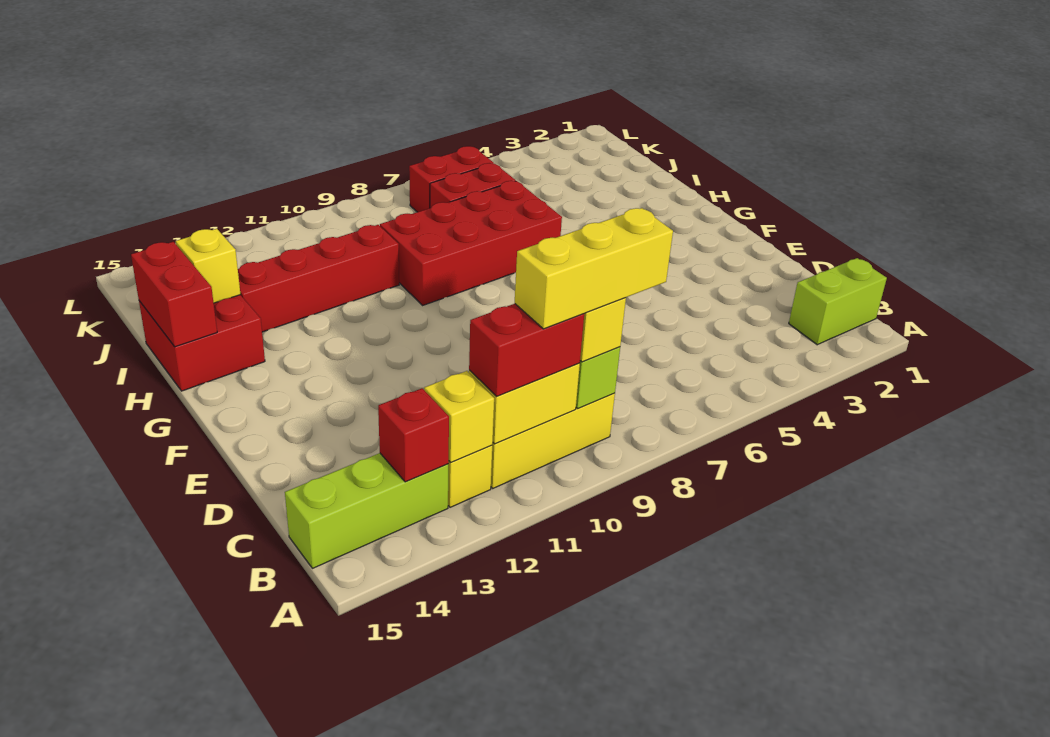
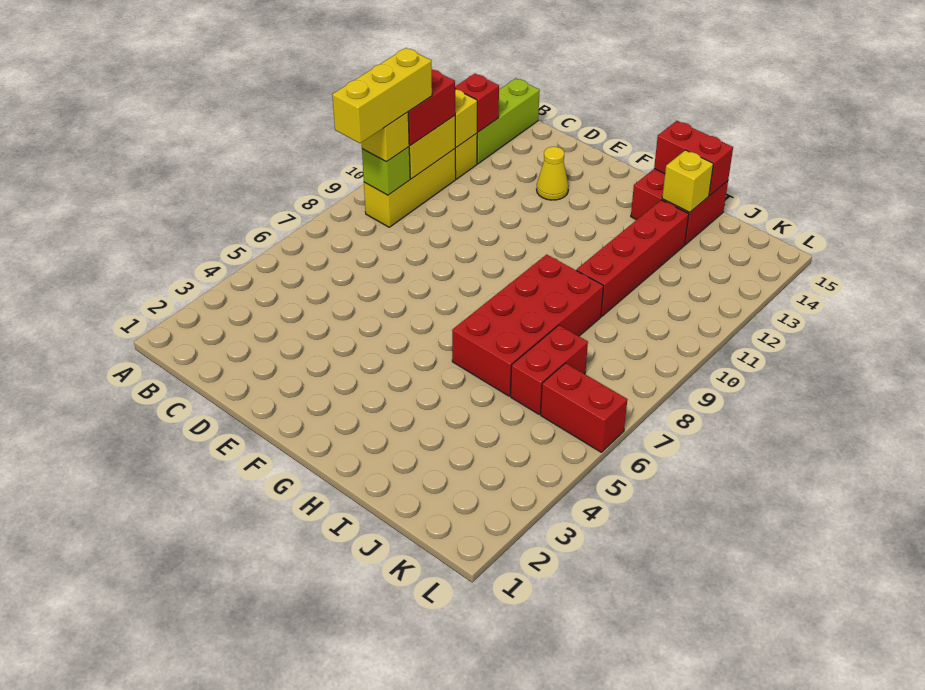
lime brick B1:B2 level 1 -> none
none -> yellow cone E13 level 1
red brick K6:K7 level 1 -> red brick K6:L6 level 1

